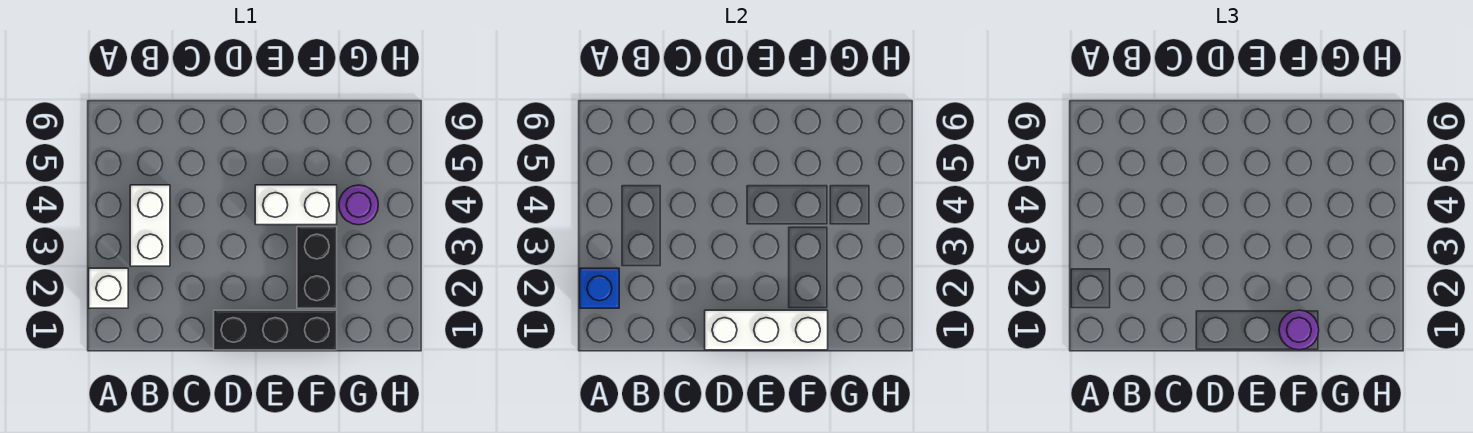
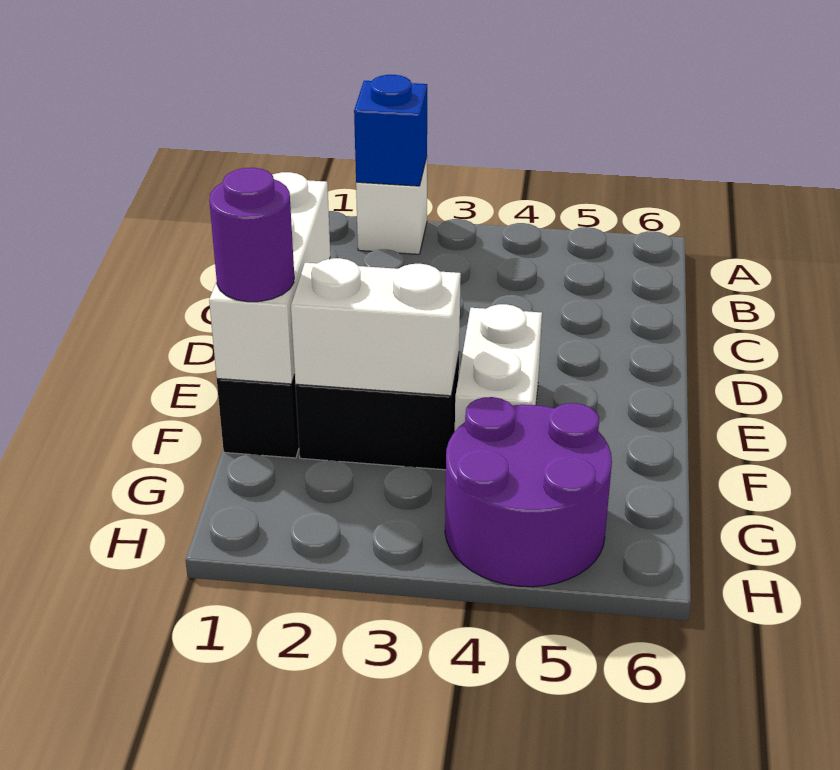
white brick B3:B4 level 1 -> white brick F2:F3 level 2
purple round brick G4 level 1 -> purple round brick G4:H5 level 1

